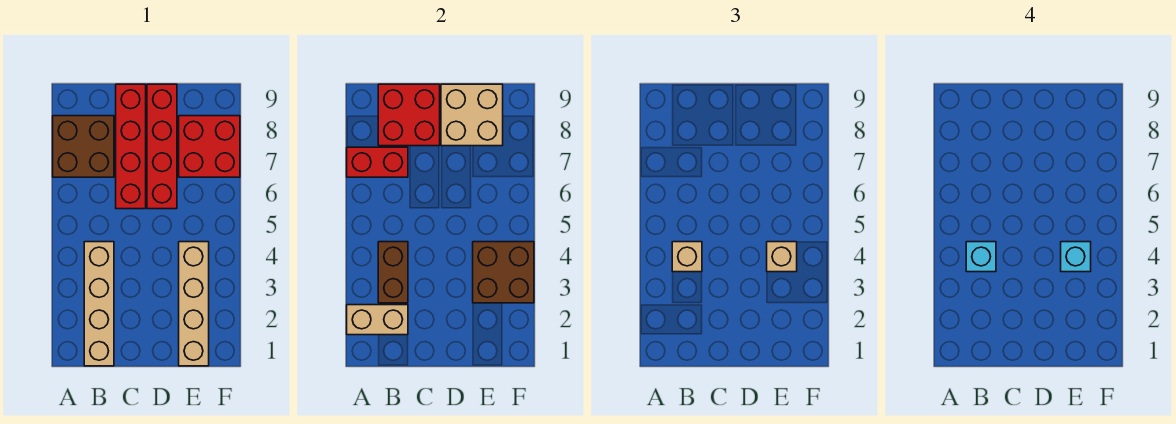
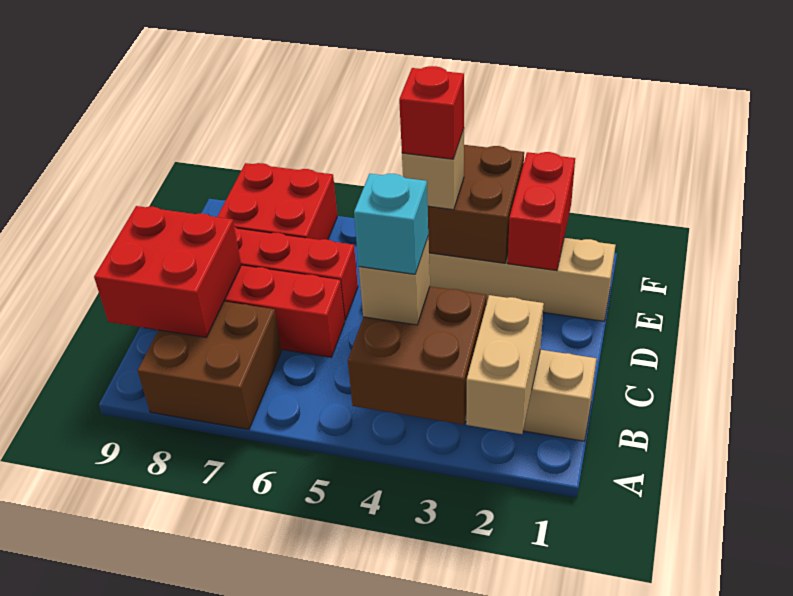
red brick A7:B7 level 2 -> red brick E2:F2 level 2
brown brick B3:B4 level 2 -> brown brick A3:B4 level 2
tan brick D8:E9 level 2 -> none
cyan brick E4 level 4 -> red brick E4 level 4

